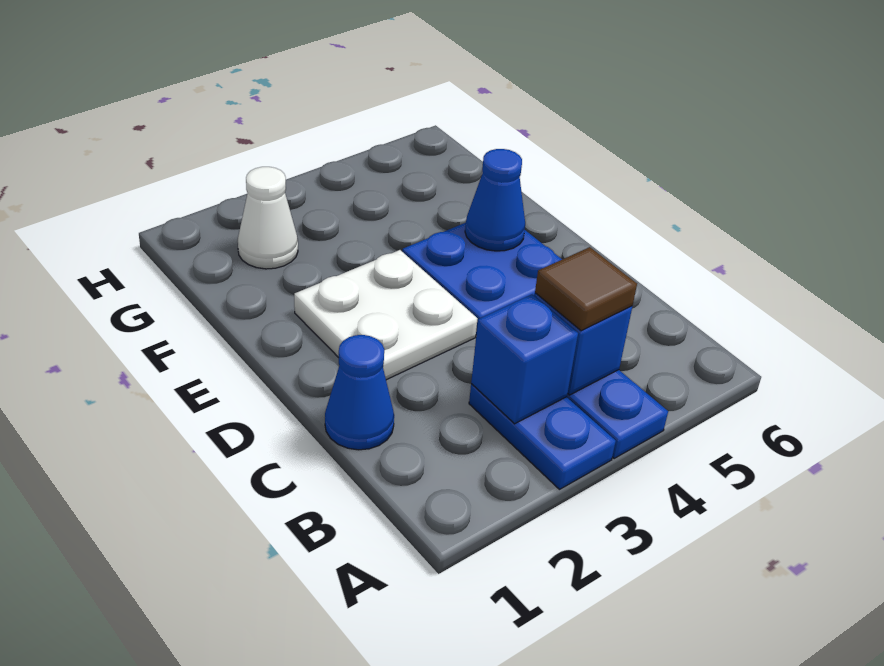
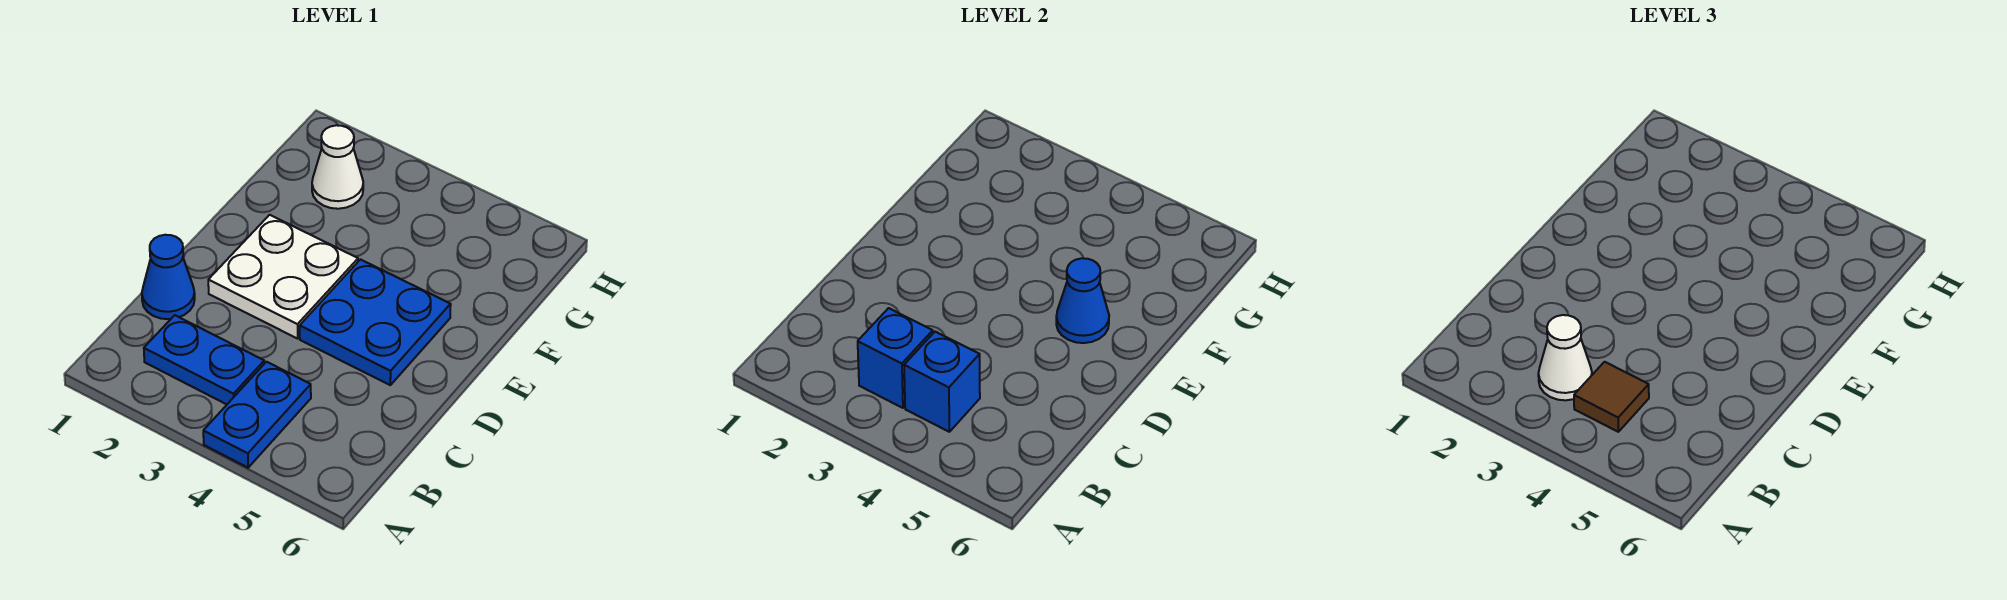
blue plate A3:B3 level 1 -> blue plate B2:B3 level 1
none -> white cone B3 level 3

